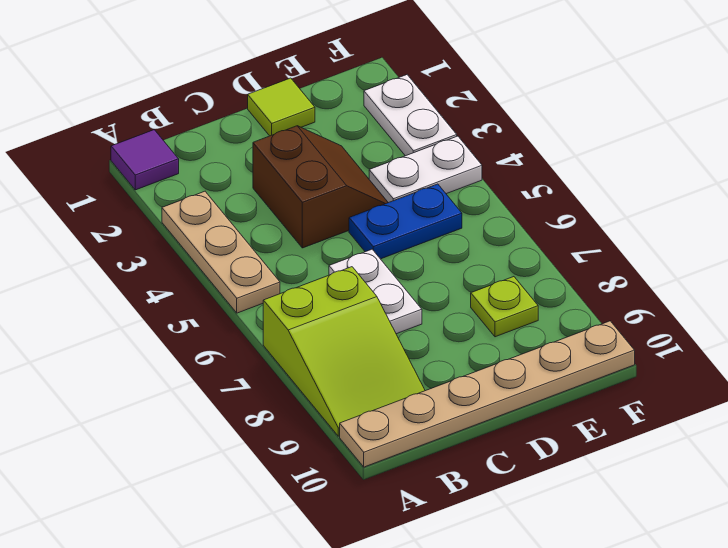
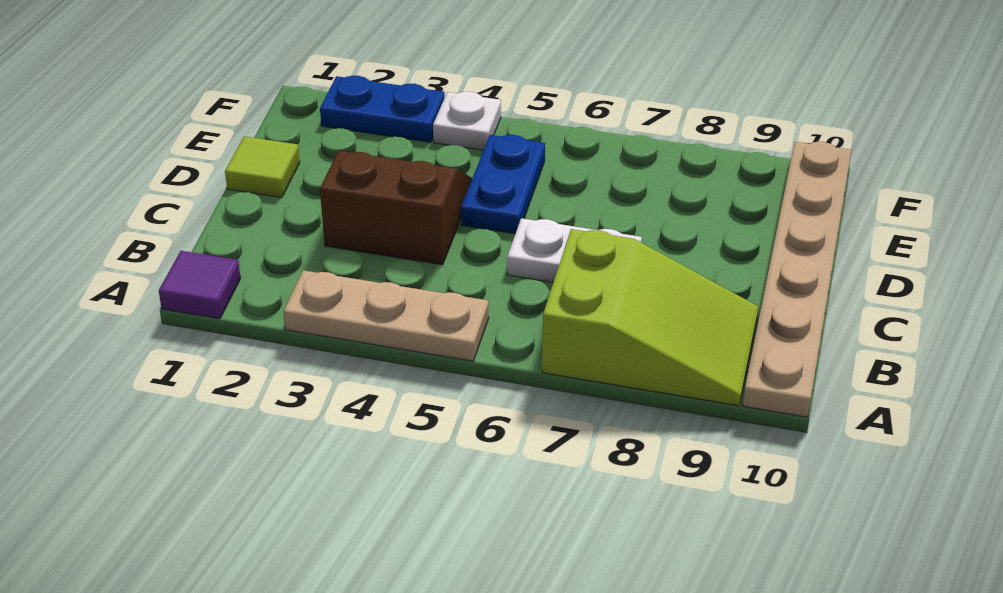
white plate E4:F4 level 1 -> white plate F4 level 1
lime plate E8 level 1 -> none
white plate F2:F3 level 1 -> blue plate F2:F3 level 1

